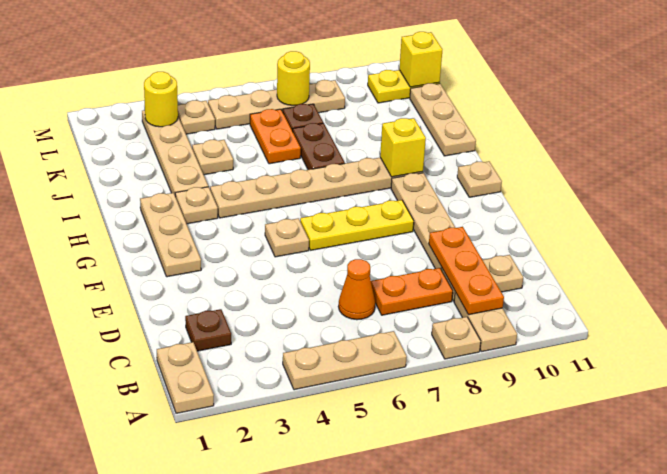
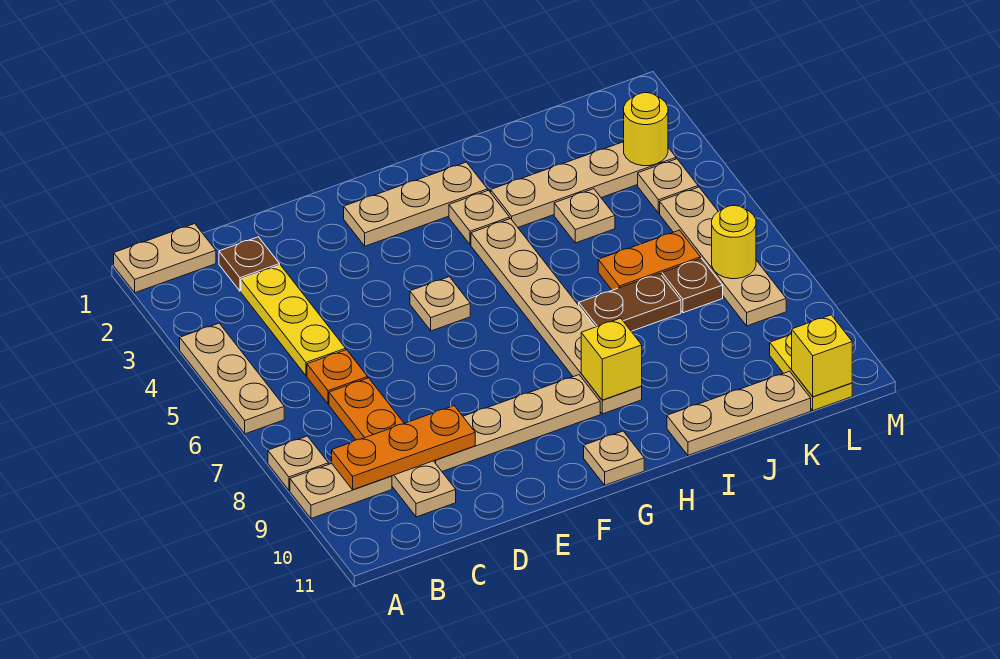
orange cone C6 level 1 -> orange plate C6 level 1
yellow plate F6:F8 level 1 -> yellow plate C3:C5 level 1

